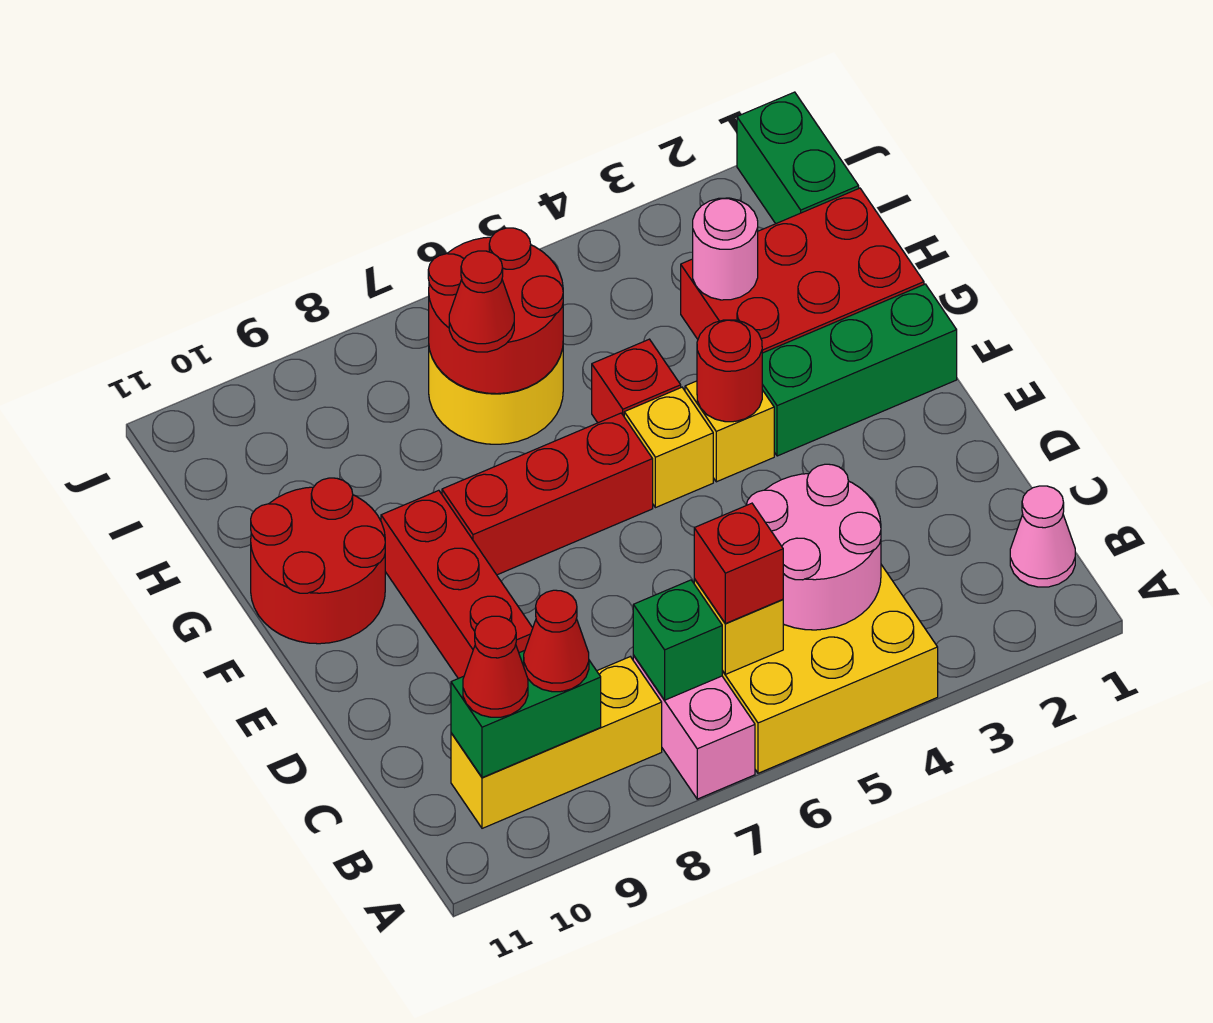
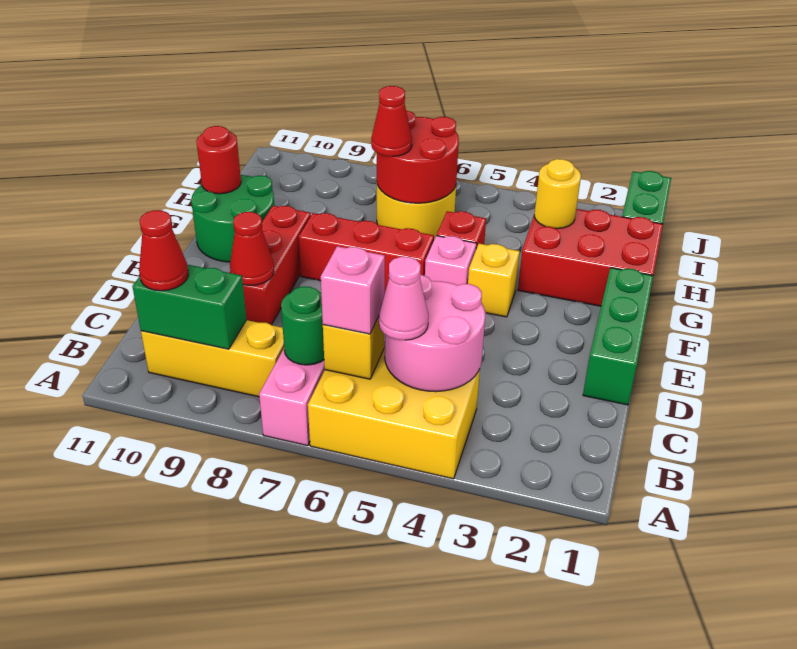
pink cone B1 level 1 -> pink cone B5 level 3
red brick B6 level 3 -> pink brick B6 level 3
green brick B7 level 2 -> green round brick B7 level 2
red cone B9 level 3 -> red cone D9 level 2
green brick F1:F3 level 1 -> green brick D1:F1 level 1
red round brick F4 level 2 -> red round brick G11 level 2
yellow brick F5 level 1 -> pink brick F5 level 1
red round brick F10:G11 level 1 -> green round brick F10:G11 level 1
pink round brick H3 level 2 -> yellow round brick H3 level 2

